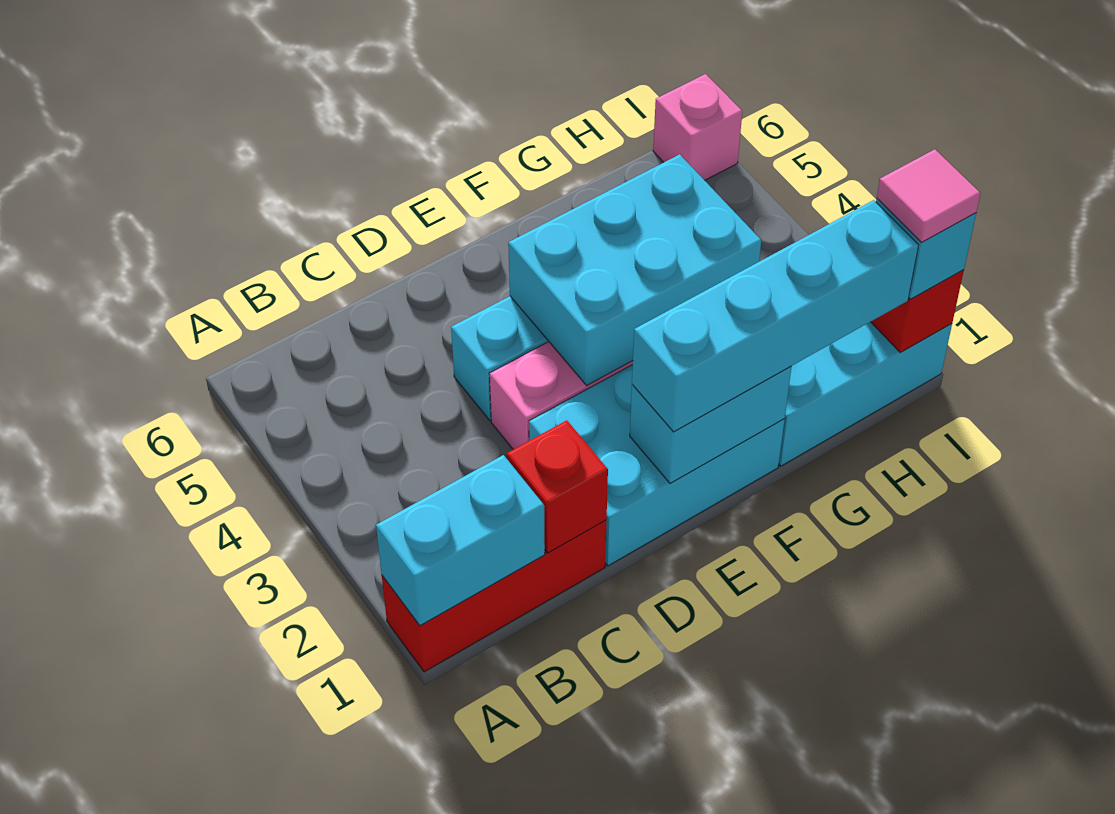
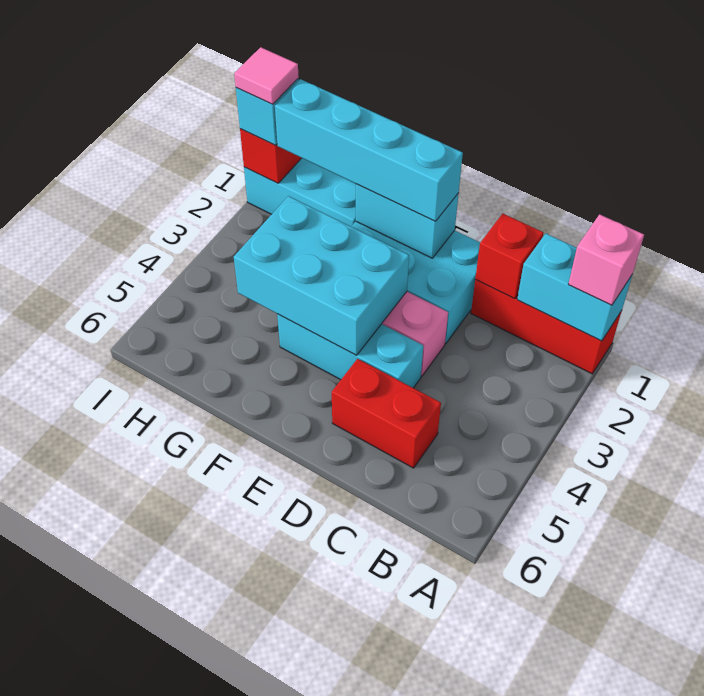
none -> red brick C5:D5 level 1
pink brick I6 level 1 -> pink brick A1 level 3

